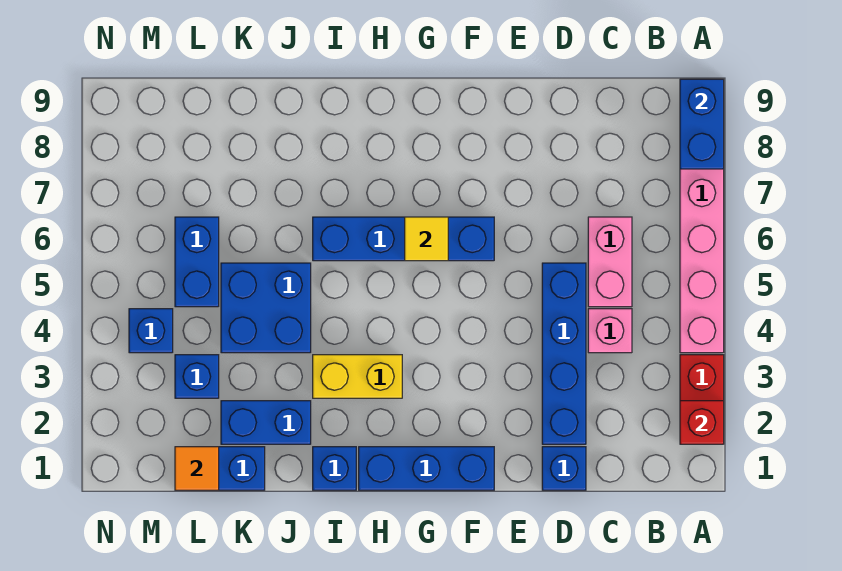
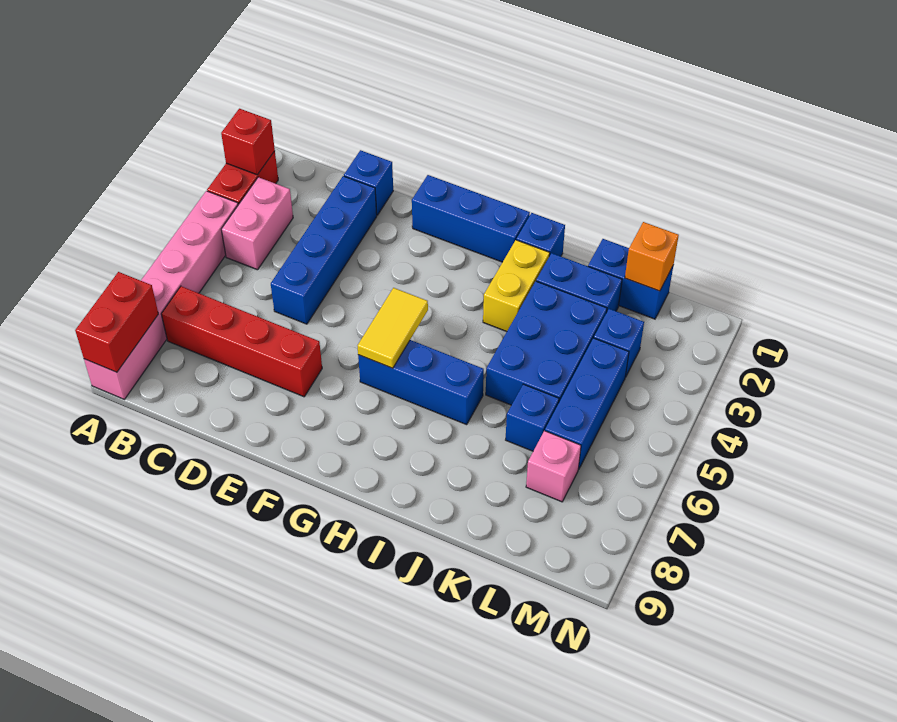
blue brick A8:A9 level 2 -> red brick A8:A9 level 2
none -> red brick B7:E7 level 1
pink brick C4 level 1 -> pink brick L7 level 1
pink brick C5:C6 level 1 -> pink brick B3:B4 level 1
blue brick F6:I6 level 1 -> blue brick G6:I6 level 1
yellow tile G6 level 2 -> yellow tile G5:G6 level 2
yellow brick H3:I3 level 1 -> yellow brick I2:I3 level 1
blue brick J4:K5 level 1 -> blue brick J3:K5 level 1
orange tile L1 level 2 -> orange brick L1 level 2
blue brick L5:L6 level 1 -> blue brick L4:L6 level 1
blue brick M4 level 1 -> blue brick K6 level 1

